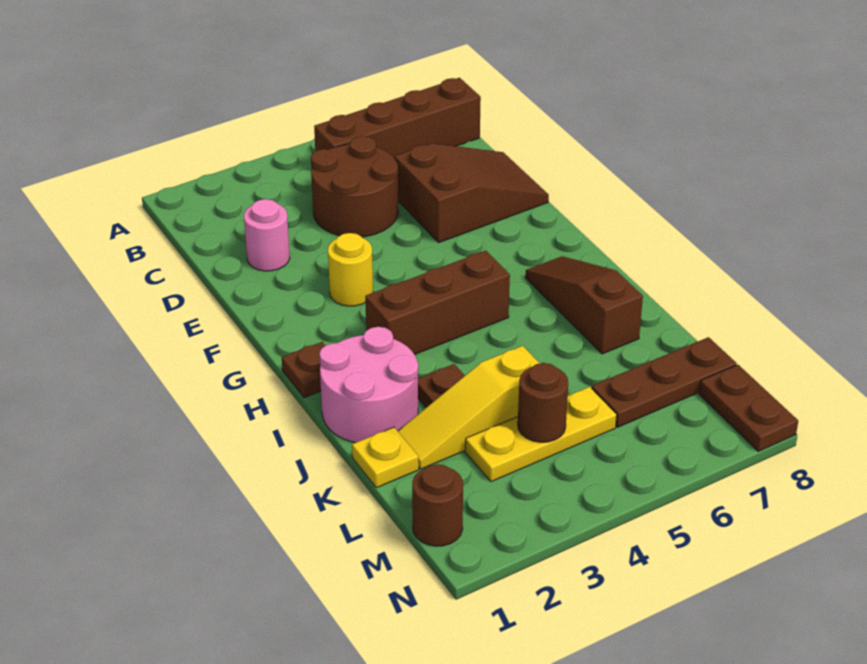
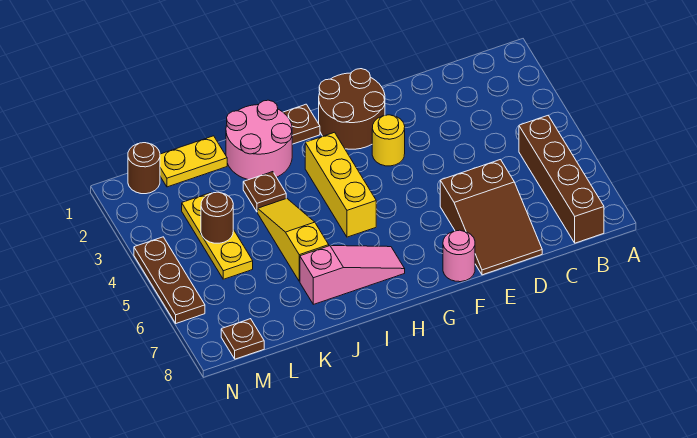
brown round brick C4:D5 level 1 -> brown round brick F1:G2 level 1
pink round brick D2 level 1 -> pink round brick F8 level 1
brown brick H3:H5 level 1 -> yellow brick H3:H5 level 1
brown slope H7:J7 level 1 top J -> pink slope H7:J7 level 1 top J
yellow plate K1 level 1 -> yellow plate K1:L1 level 1
yellow slope K2:K4 level 1 top 4 -> yellow slope J4:J6 level 1 top 6
brown plate L6:L8 level 1 -> brown plate N4:N6 level 1
brown plate M8:N8 level 1 -> brown plate M8 level 1

